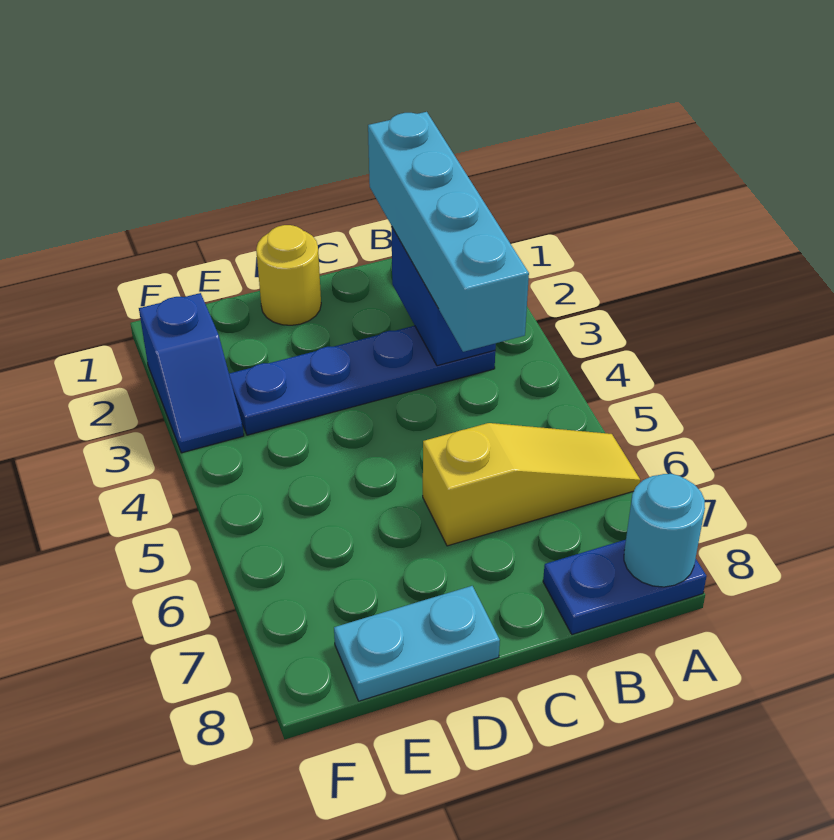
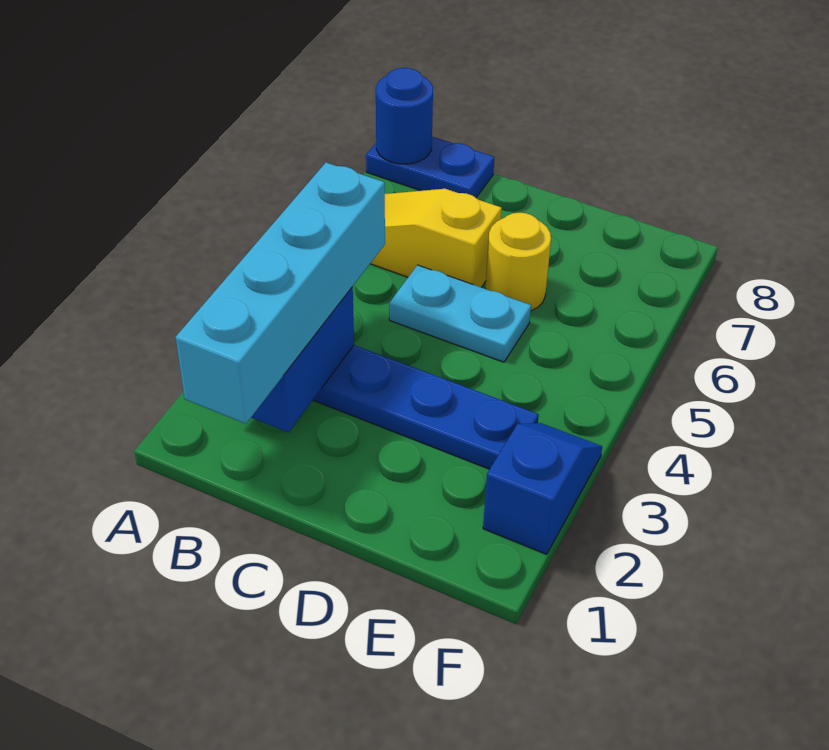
cyan round brick A8 level 2 -> blue round brick A8 level 2
yellow round brick D1 level 1 -> yellow round brick D6 level 1
cyan plate D8:E8 level 1 -> cyan plate C5:D5 level 1

